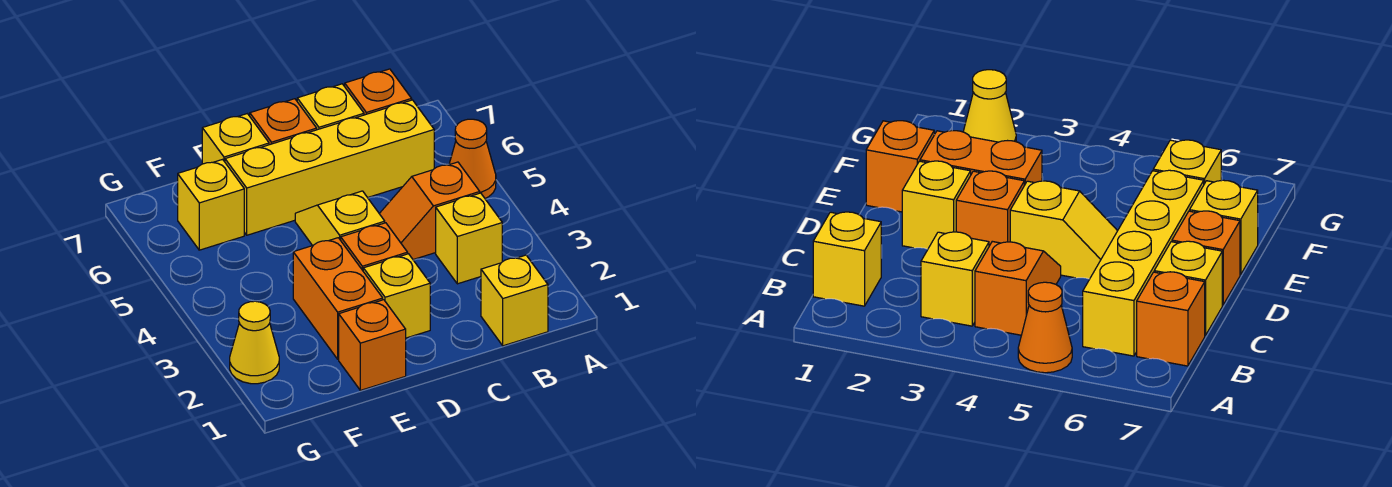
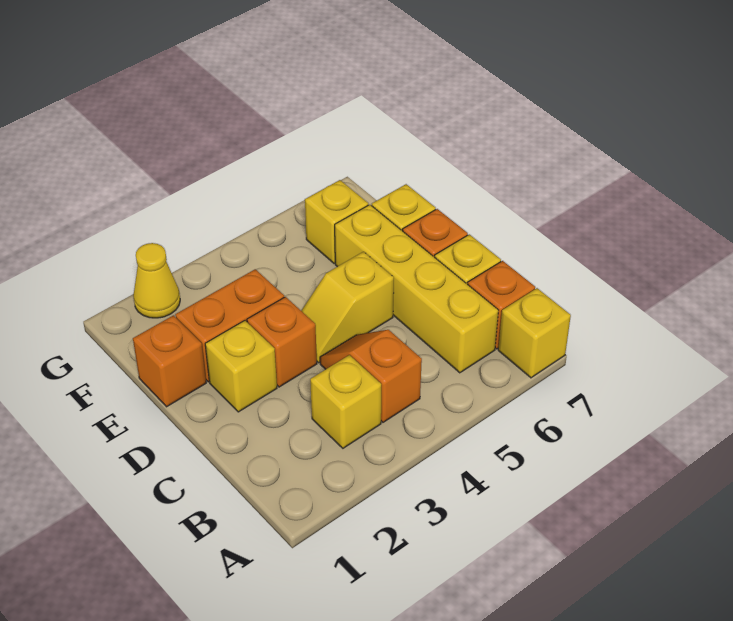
orange cone A5 level 1 -> none
yellow brick B1 level 1 -> yellow brick A7 level 1
yellow slope D4:D5 level 1 top 4 -> yellow slope D4:D5 level 1 top 5

